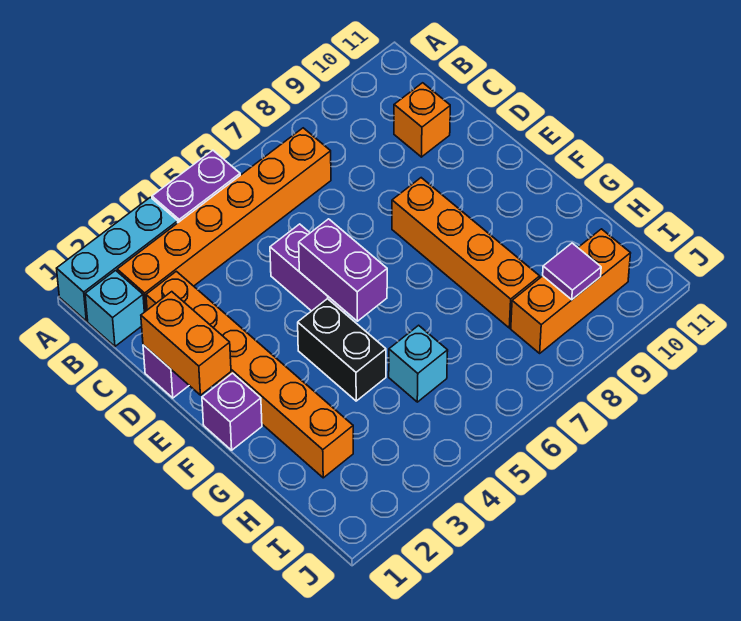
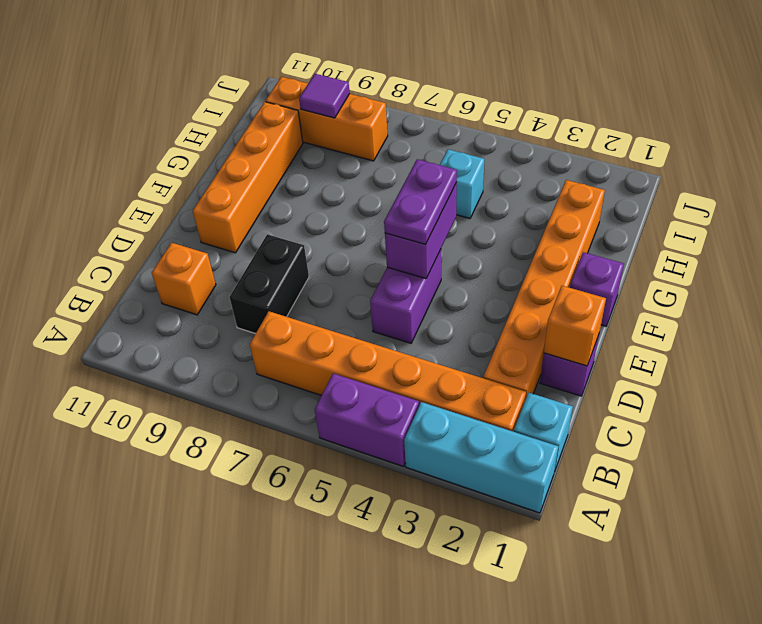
orange brick D1:E1 level 2 -> orange brick D1 level 2
none -> purple plate E5:F5 level 3
orange brick E8:H8 level 1 -> orange brick E10:H10 level 1
black brick F4:G4 level 1 -> black brick C8:D8 level 1

